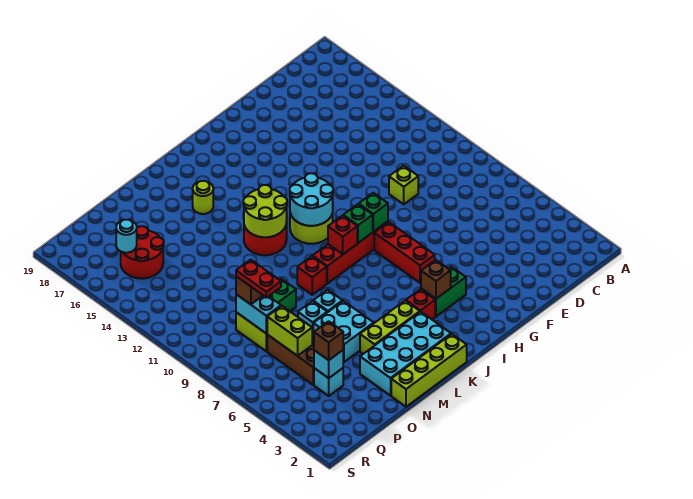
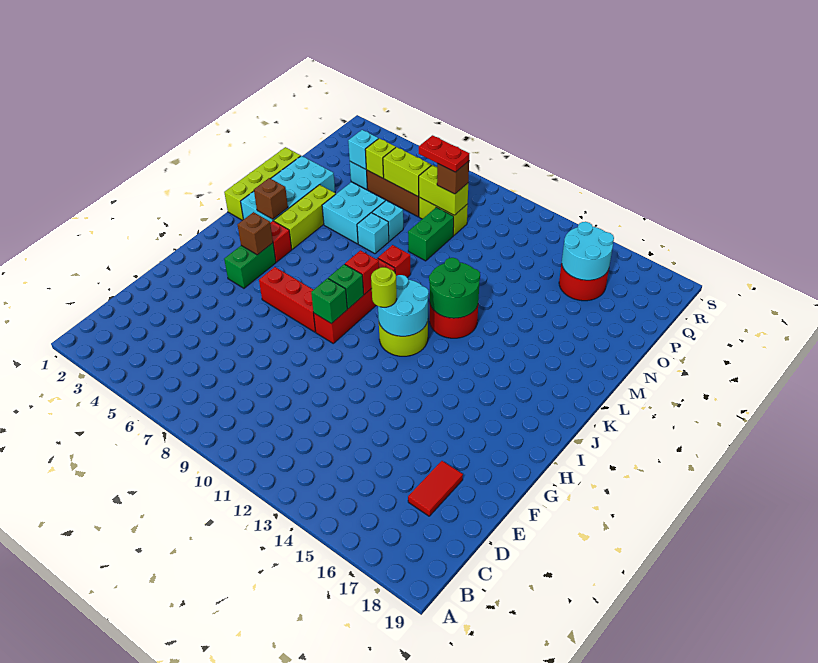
none -> red tile D17:E17 level 1
lime brick E10 level 1 -> lime brick P5 level 2
lime round brick K12:L13 level 2 -> green round brick K12:L13 level 2
lime round brick L16 level 1 -> lime round brick I11 level 3
brown brick P4 level 3 -> brown brick K3 level 2
cyan brick P8:P9 level 2 -> lime brick P8:P9 level 2
cyan round brick Q16 level 2 -> cyan round brick P15:Q16 level 2

